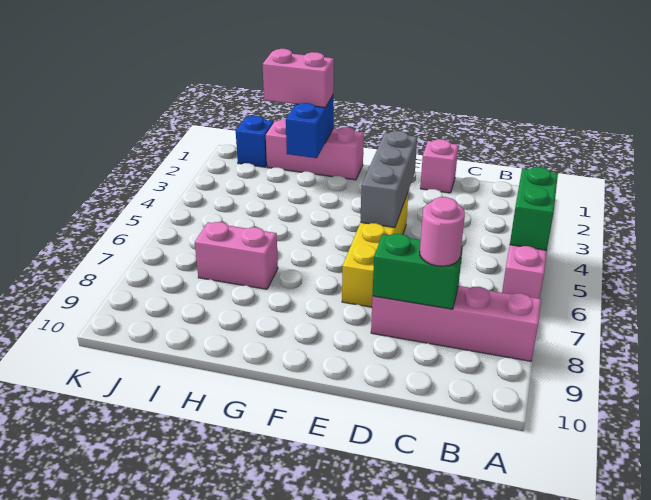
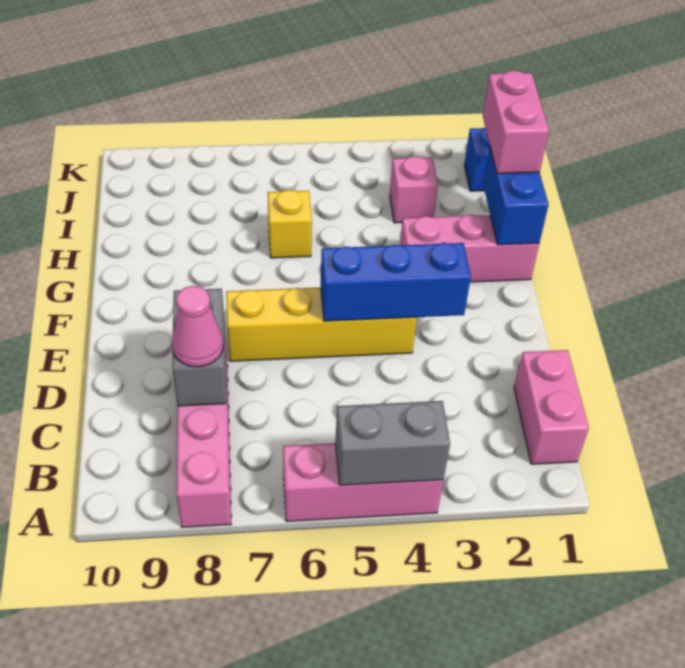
green brick A4:A5 level 2 -> grey brick A4:A5 level 2
green brick C8:D8 level 2 -> grey brick C8:D8 level 2
pink round brick C8 level 3 -> pink cone C8 level 3
pink brick D1 level 1 -> pink brick I3 level 1
grey brick E3:E5 level 2 -> blue brick E3:E5 level 2
pink brick G1:I1 level 1 -> pink brick G1:G3 level 1
blue brick H1:H2 level 2 -> blue brick G1:H1 level 2
none -> yellow brick H6 level 1
pink brick H7:I7 level 1 -> pink brick B1:C1 level 1

